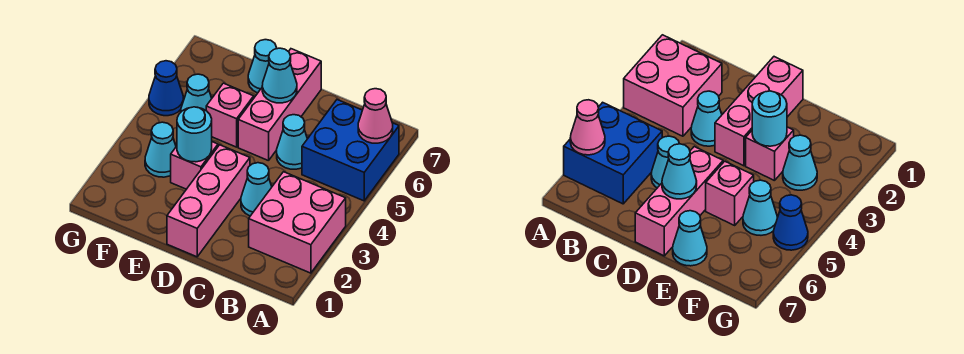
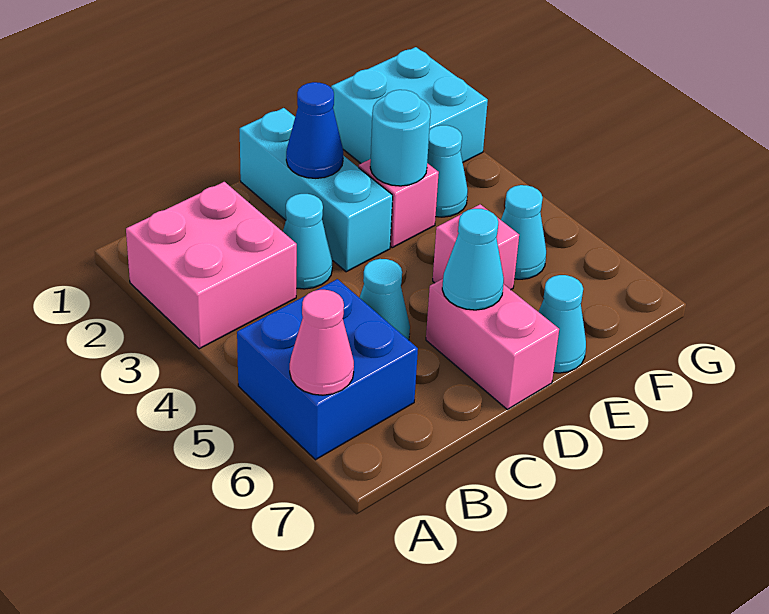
pink brick D1:D3 level 1 -> cyan brick D1:D3 level 1
pink brick D5:D7 level 1 -> pink brick D6:D7 level 1
none -> cyan brick F1:G2 level 1
blue cone G5 level 1 -> blue cone D2 level 2

